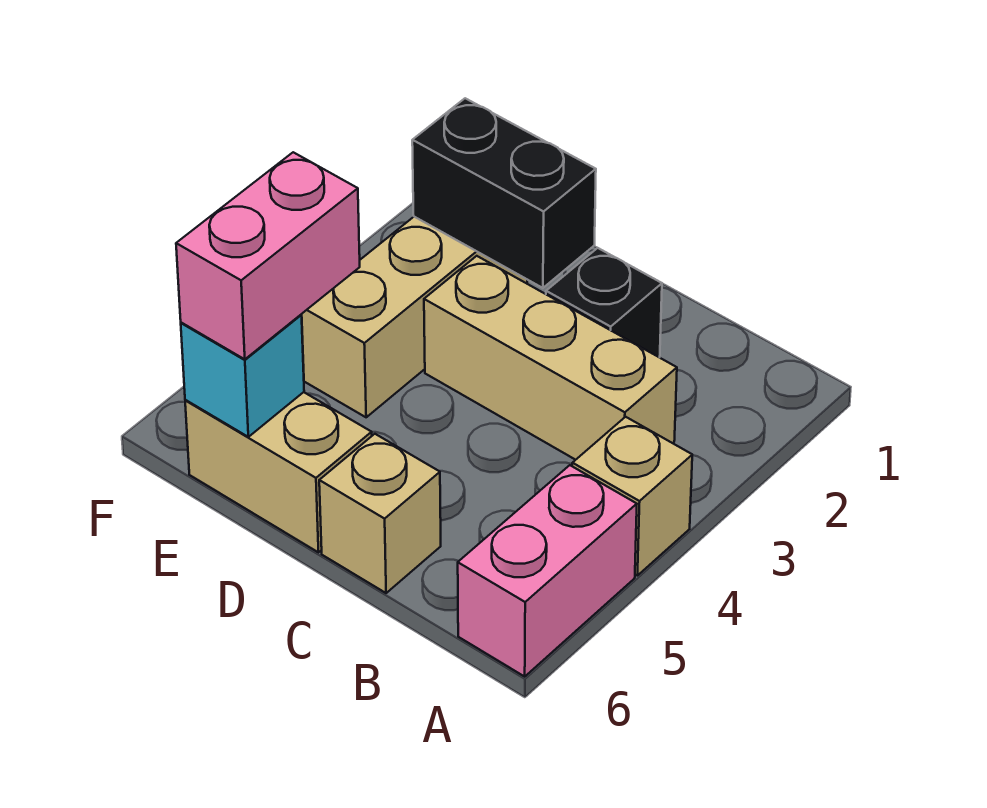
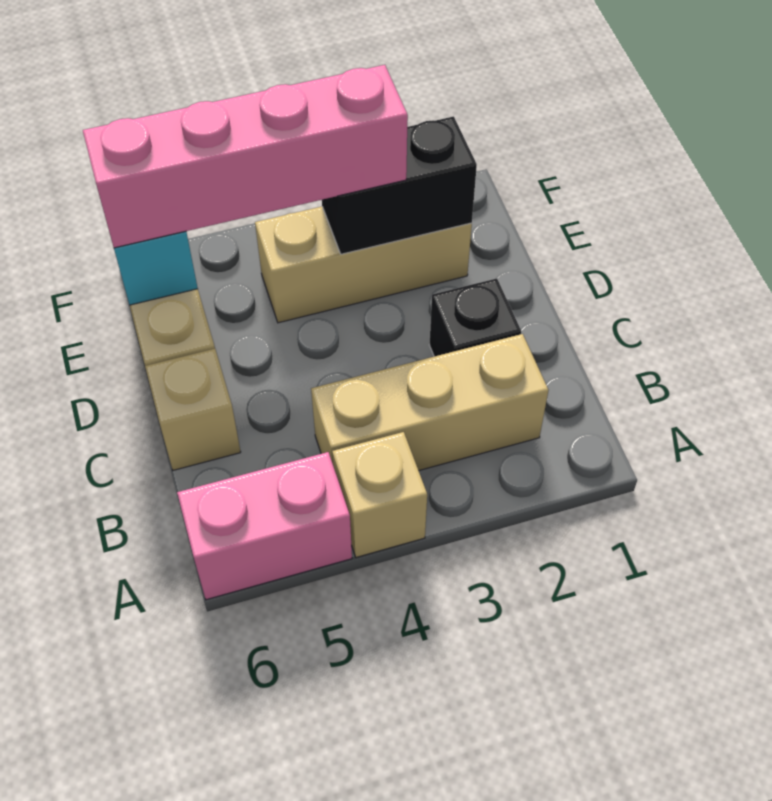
tan brick B3:D3 level 1 -> tan brick B2:B4 level 1
black brick D2:E2 level 2 -> black brick E2:E3 level 2
pink brick E5:E6 level 3 -> pink brick E3:E6 level 3

